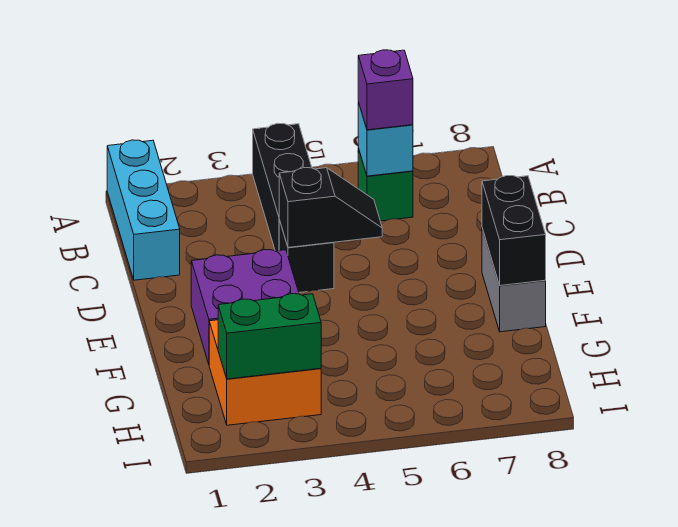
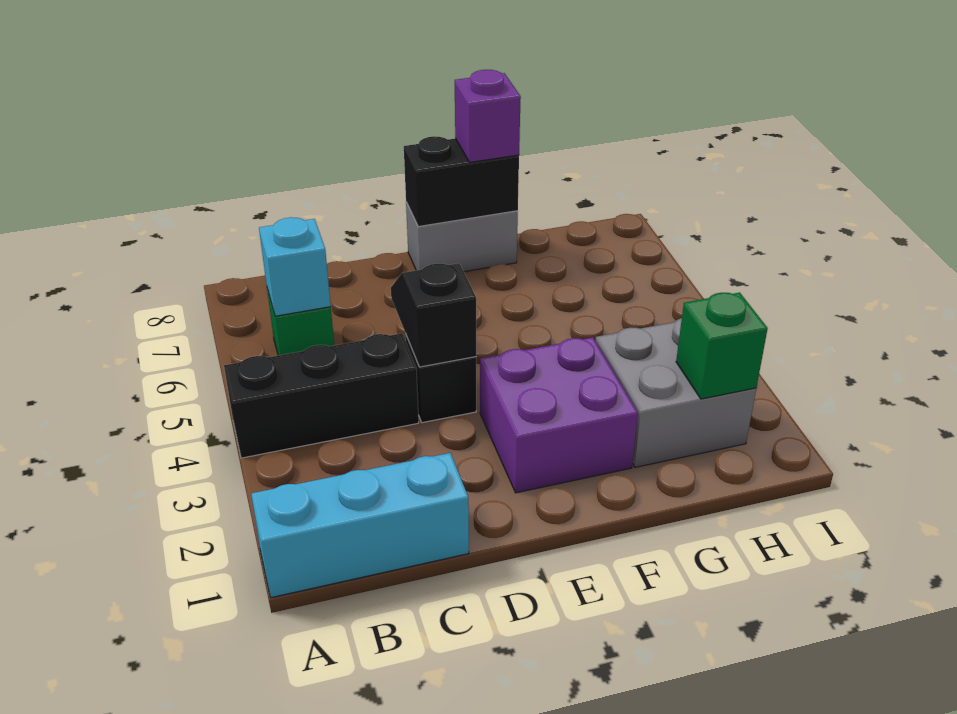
purple brick B6 level 3 -> purple brick F8 level 3
orange brick G2:H3 level 1 -> grey brick G2:H3 level 1
green brick H2:H3 level 2 -> green brick H2 level 2

